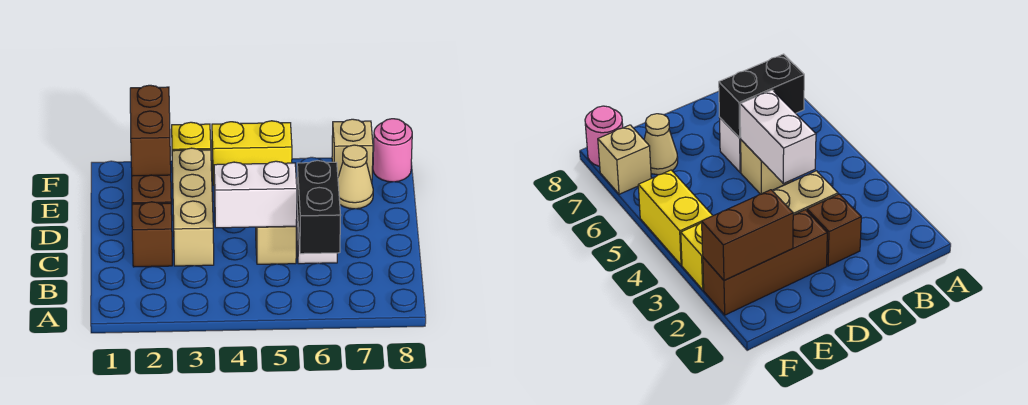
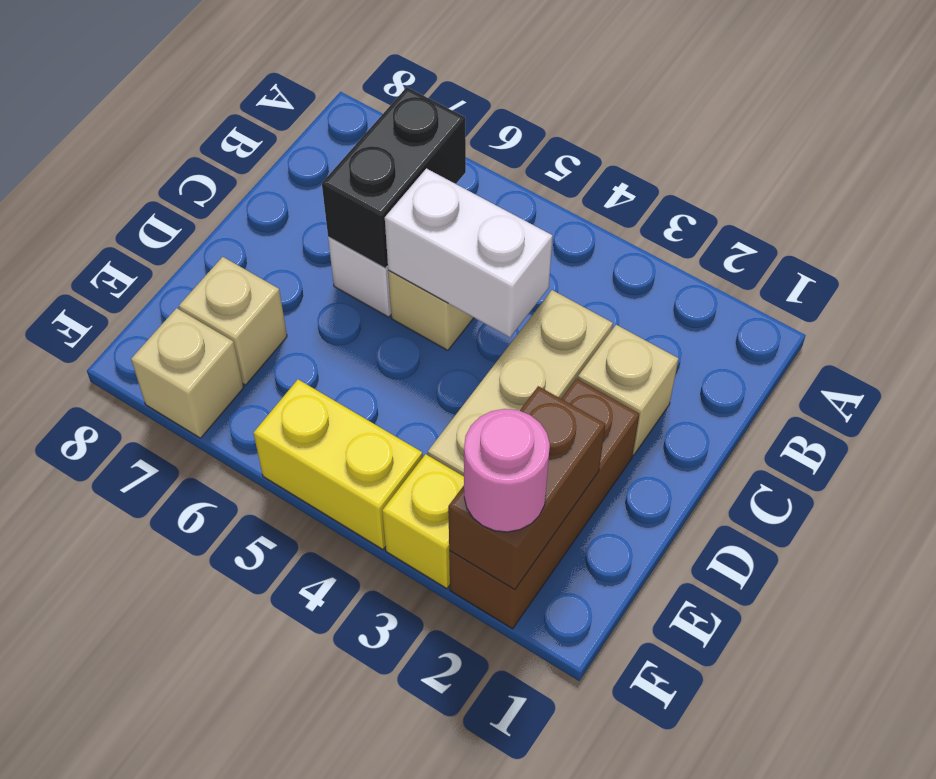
brown brick C2 level 1 -> tan brick C2 level 1
tan cone E7 level 1 -> tan brick E7 level 1
pink round brick F8 level 1 -> pink round brick F2 level 3

